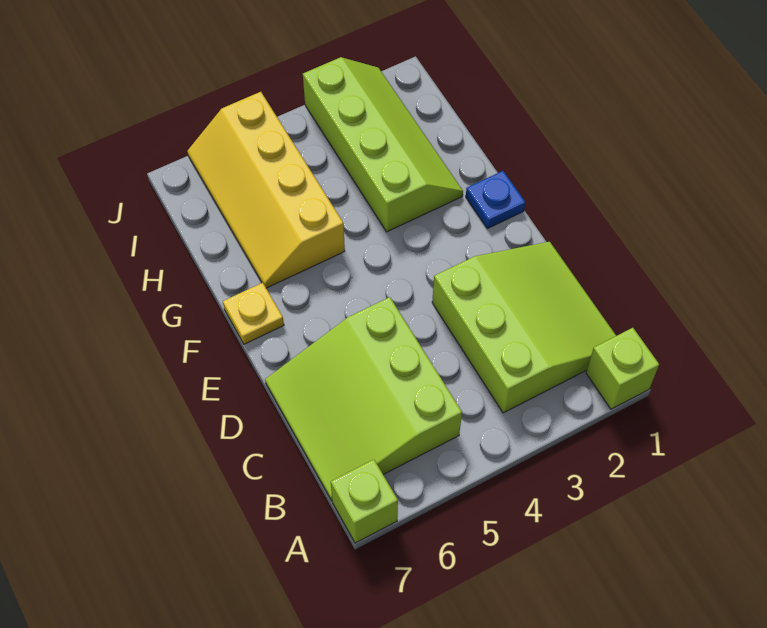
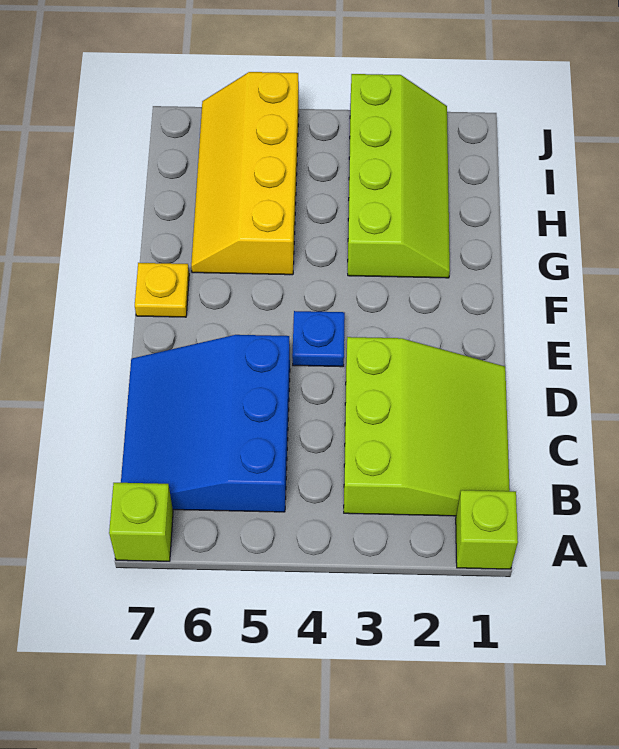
lime slope B5:D7 level 1 top 5 -> blue slope B5:D7 level 1 top 5
blue plate F1 level 1 -> blue plate E4 level 1

